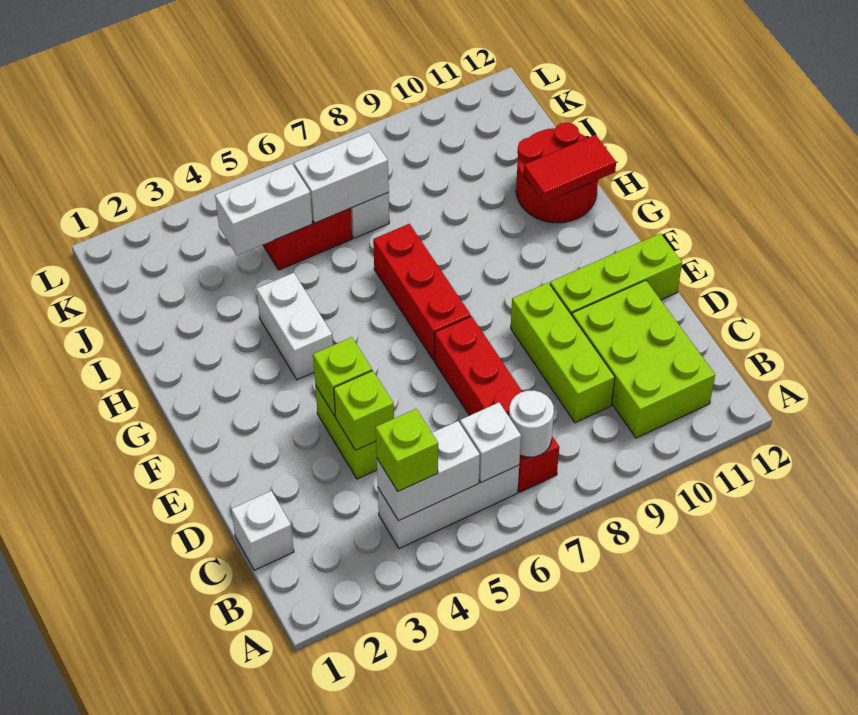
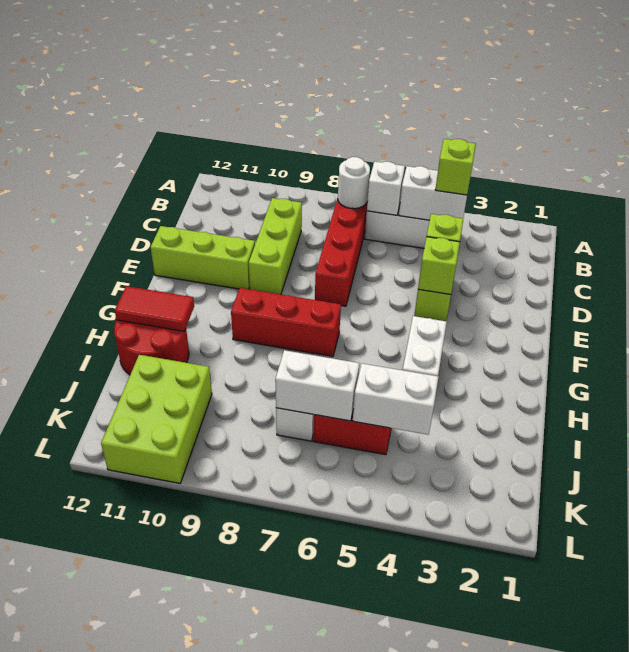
lime brick B10:D11 level 1 -> lime brick J10:L11 level 1
white brick C1 level 1 -> none
red brick F7:H7 level 1 -> red brick G7:G9 level 1

